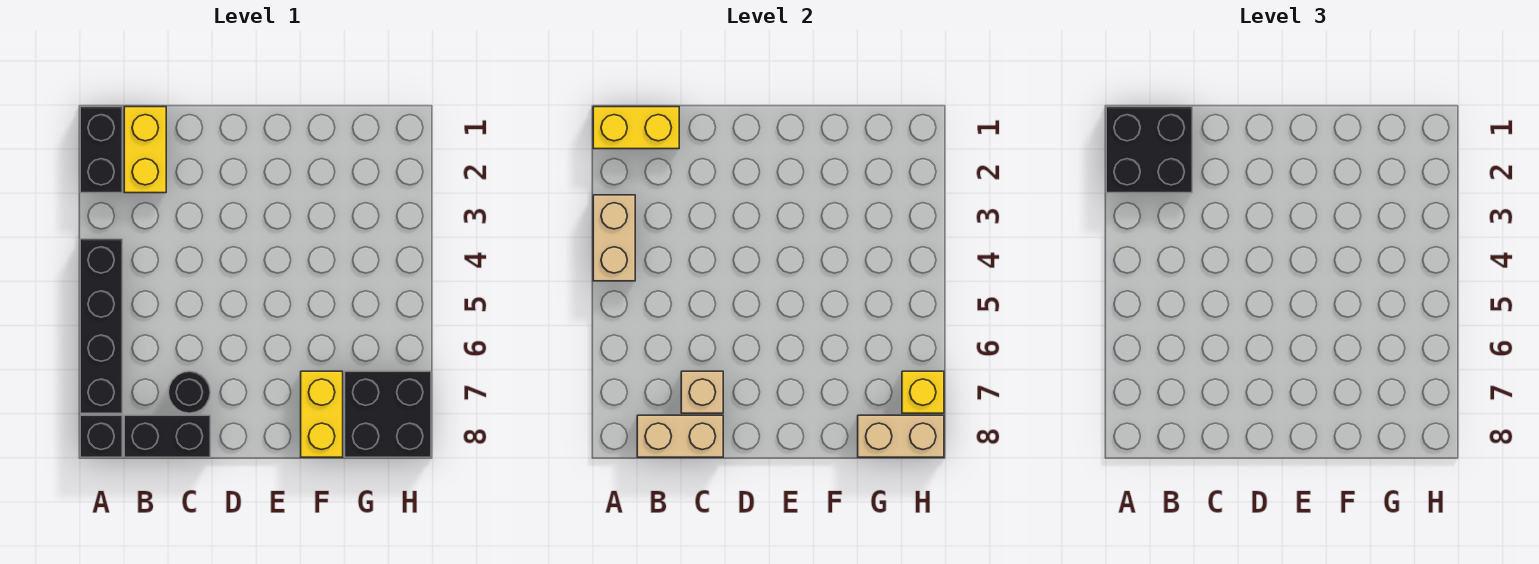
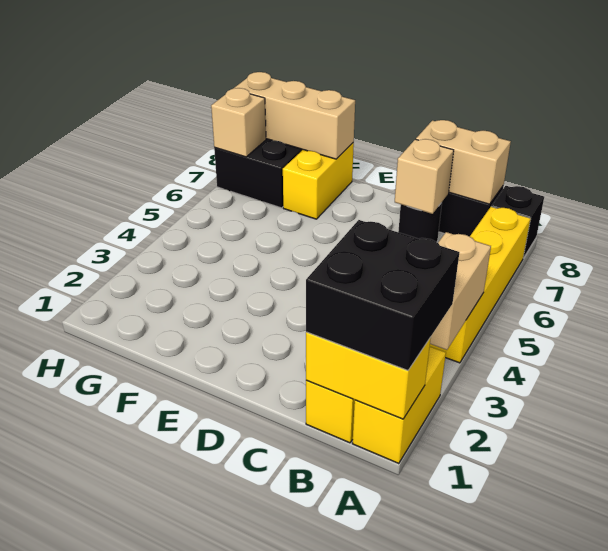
black brick A1:A2 level 1 -> yellow brick A1:A2 level 1
black brick A4:A7 level 1 -> yellow brick A4:A7 level 1
tan brick G8:H8 level 2 -> tan brick F8:H8 level 2
yellow brick H7 level 2 -> tan brick H7 level 2

